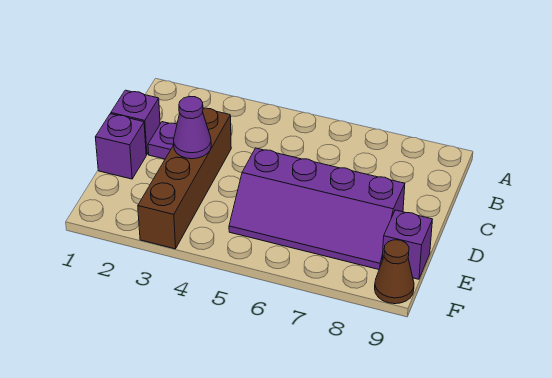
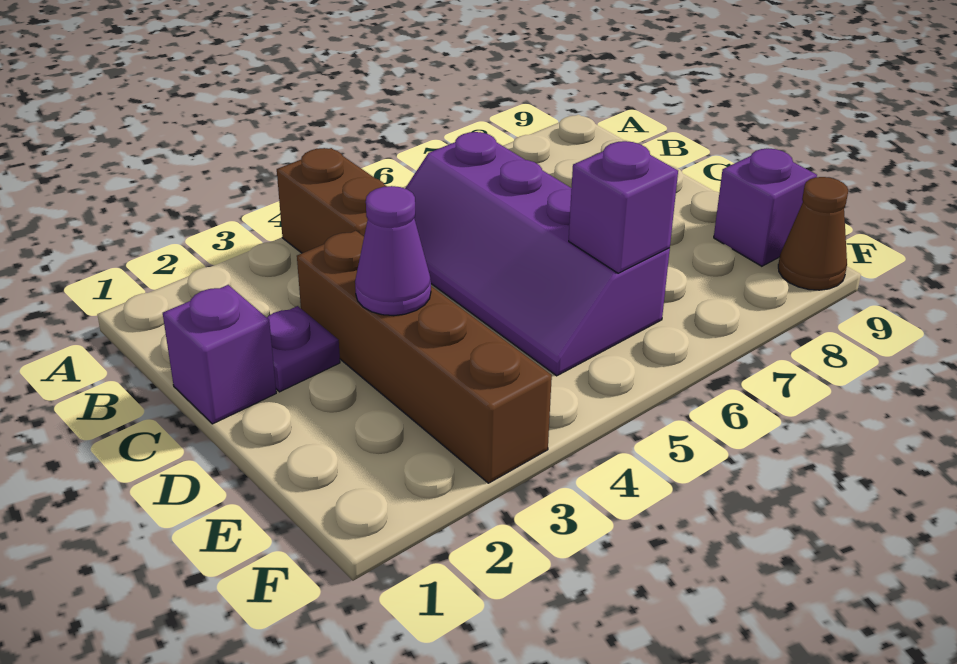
none -> brown brick A4:B4 level 1
purple brick D1 level 1 -> purple brick E6 level 2
purple slope D5:E8 level 1 top D -> purple slope B5:E6 level 1 top 6

